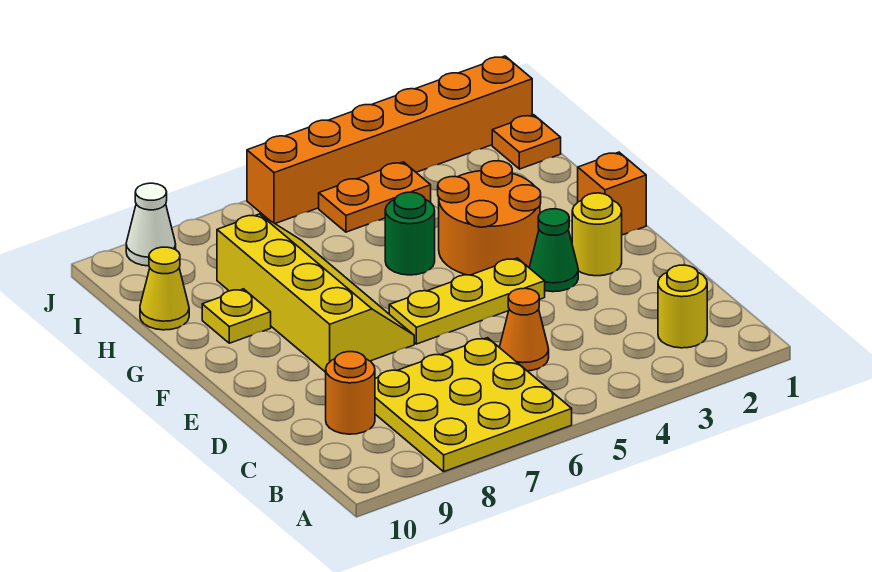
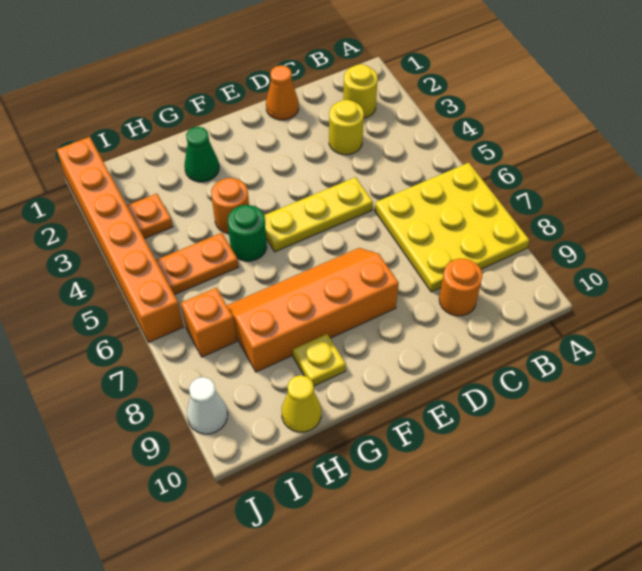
orange cone C5 level 1 -> orange cone D1 level 1
yellow round brick E2 level 1 -> yellow round brick C3 level 1
green cone E3 level 1 -> green cone G2 level 1
yellow plate E4:E6 level 1 -> yellow plate D5:F5 level 1
yellow slope E7:H8 level 1 top 8 -> orange slope E7:H8 level 1 top 8
orange brick F1 level 1 -> orange brick I7 level 1
orange round brick F3:G4 level 1 -> orange round brick G4 level 1
orange plate I1 level 1 -> orange plate I3 level 1
orange plate I4:I5 level 1 -> orange plate H5:I5 level 1

